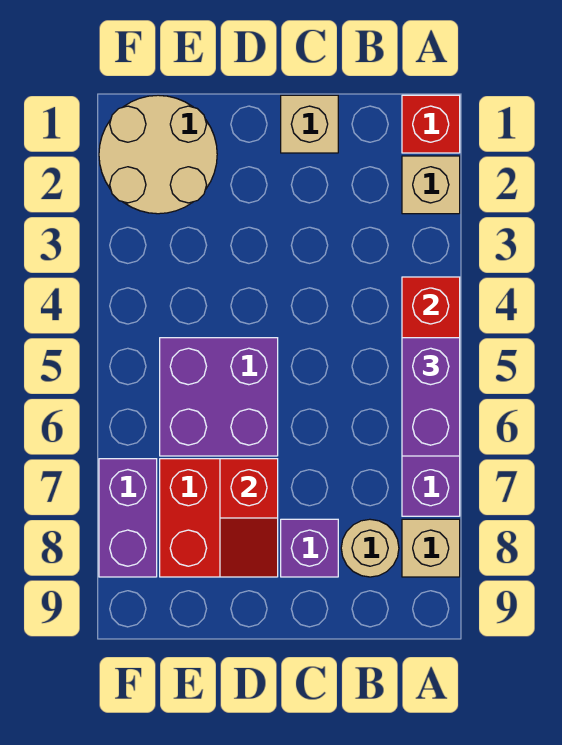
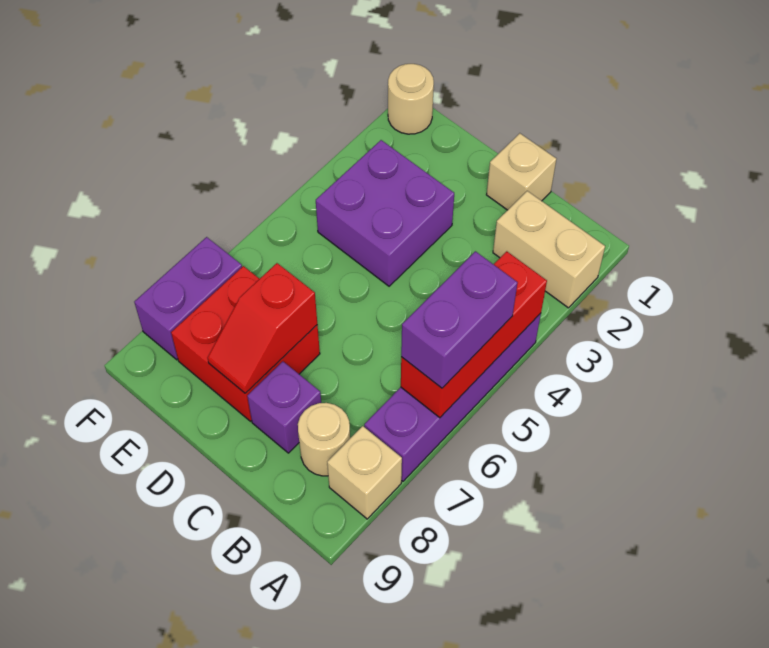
red brick A1 level 1 -> none
tan brick A2 level 1 -> tan brick A2:B2 level 1
purple brick D5:E6 level 1 -> purple brick D3:E4 level 1
tan round brick E1:F2 level 1 -> tan round brick F1 level 1

